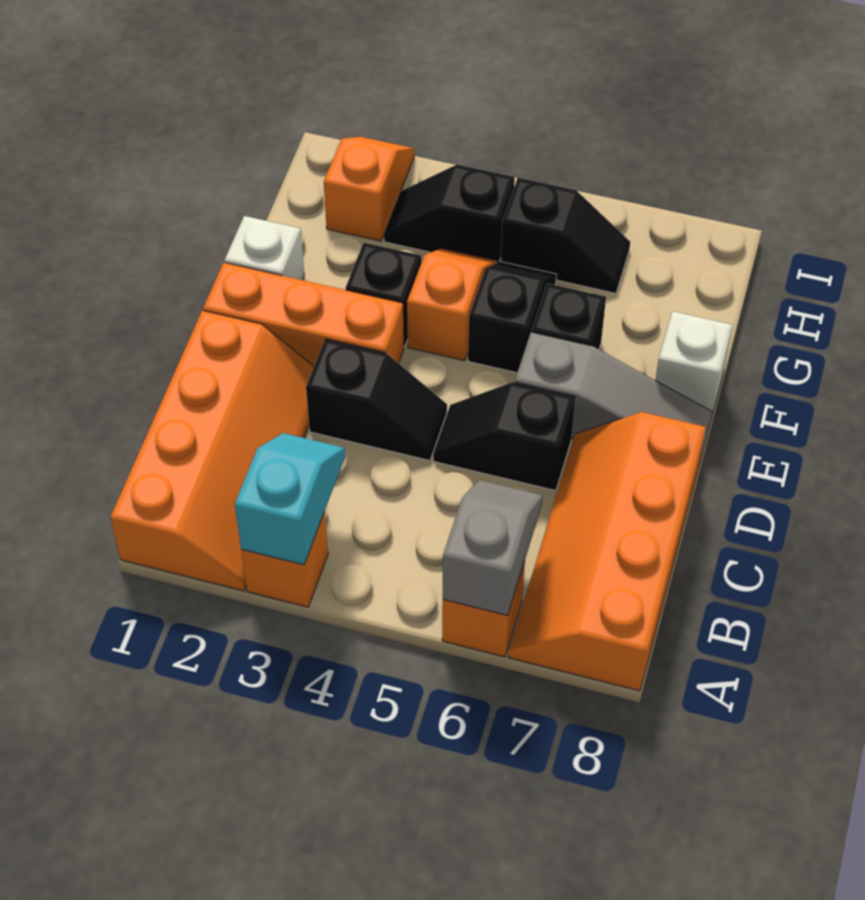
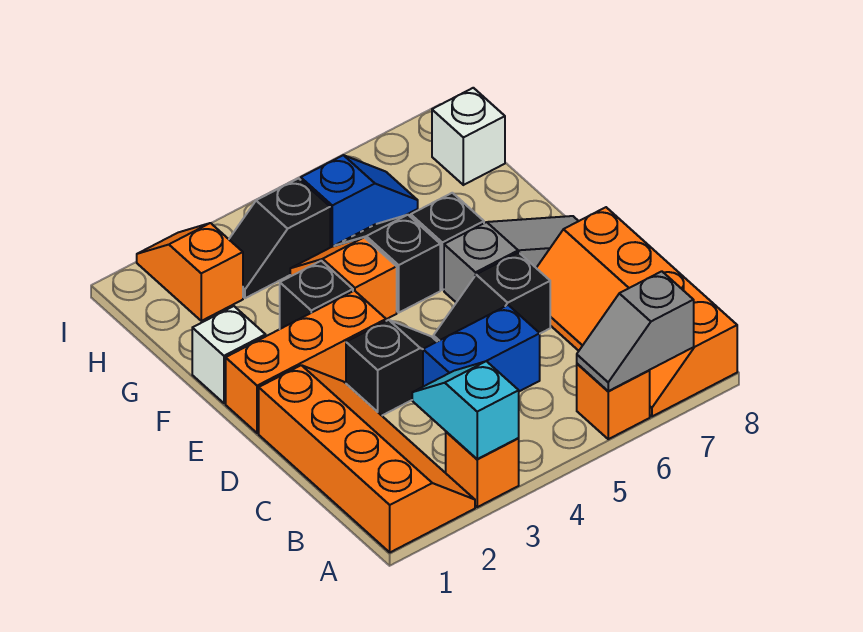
grey slope A6:B6 level 2 top A -> grey slope A6:A7 level 2 top 7
none -> blue brick C4:C5 level 1
white brick F8 level 1 -> white brick H8 level 1
black slope H5:H6 level 1 top 5 -> blue slope H5:H6 level 1 top 5

